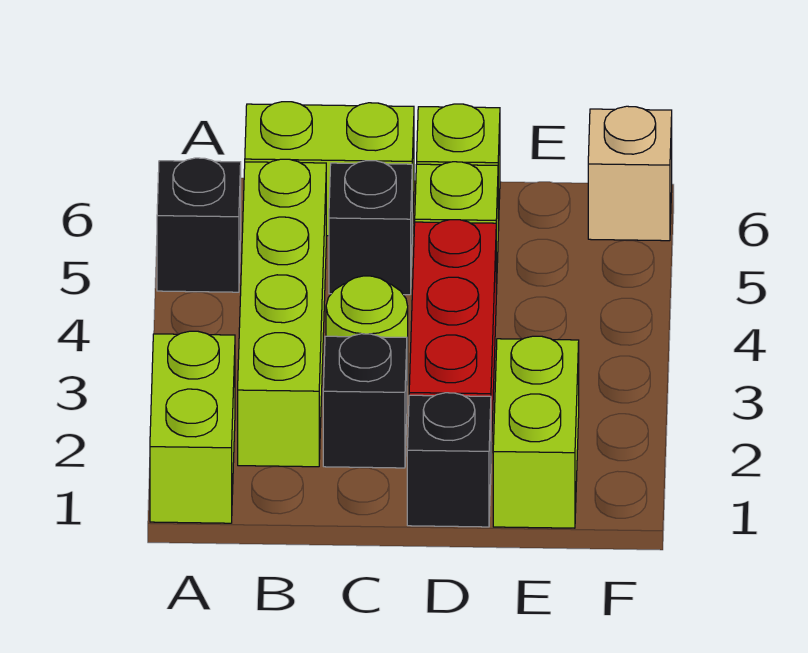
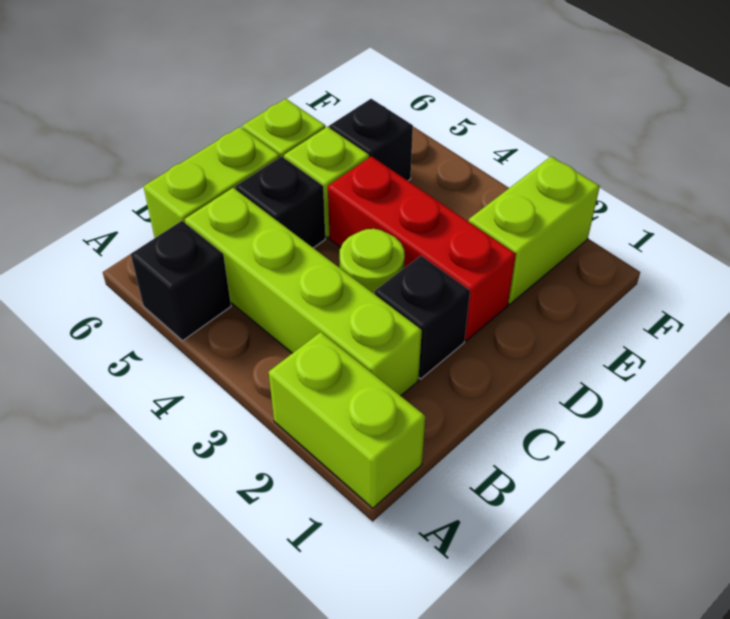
black brick D1 level 1 -> black brick E5 level 1
lime brick E1:E2 level 1 -> lime brick E2:F2 level 1
tan brick F6 level 1 -> none

